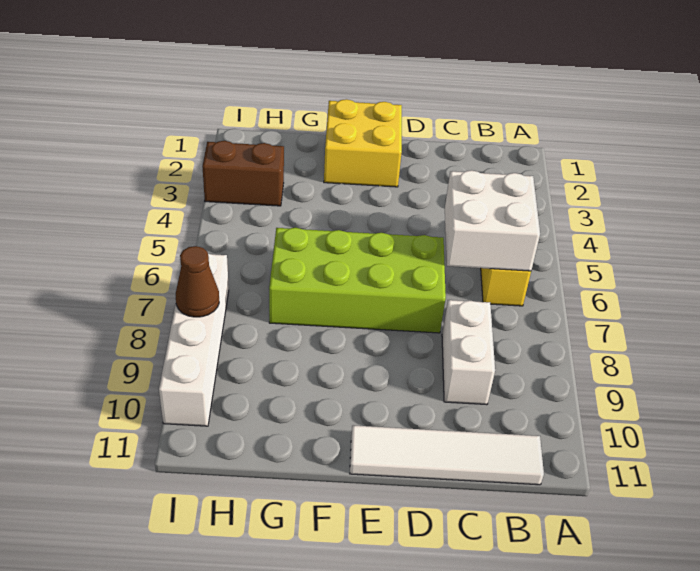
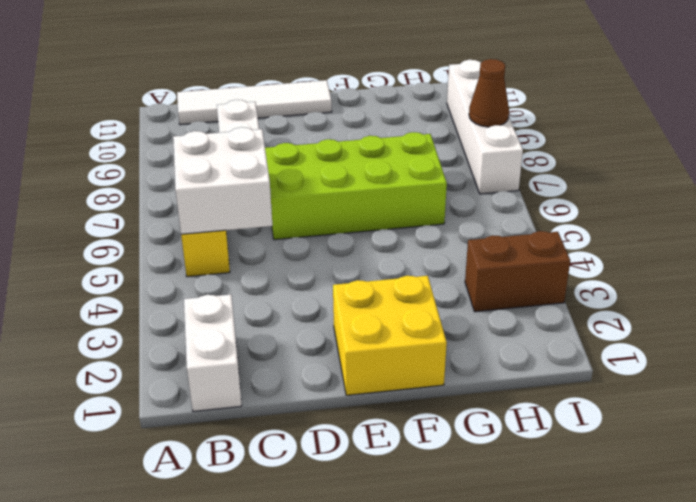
none -> white brick B1:B2 level 1

